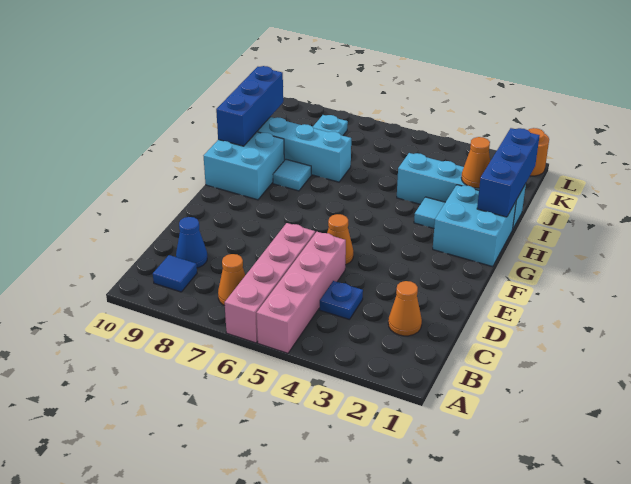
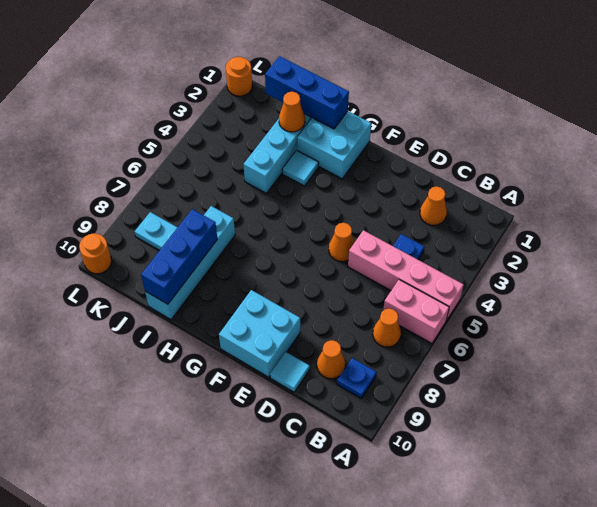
pink brick A6:D6 level 1 -> pink brick A6:B6 level 1
blue tile B9 level 1 -> blue plate B9 level 1
blue cone C9 level 1 -> orange cone C9 level 1
cyan brick G9:H10 level 1 -> cyan brick E9:F10 level 1
cyan tile H8 level 1 -> cyan tile D10 level 1
blue brick H10:J10 level 2 -> blue brick I8:I10 level 2
none -> orange round brick L10 level 1

